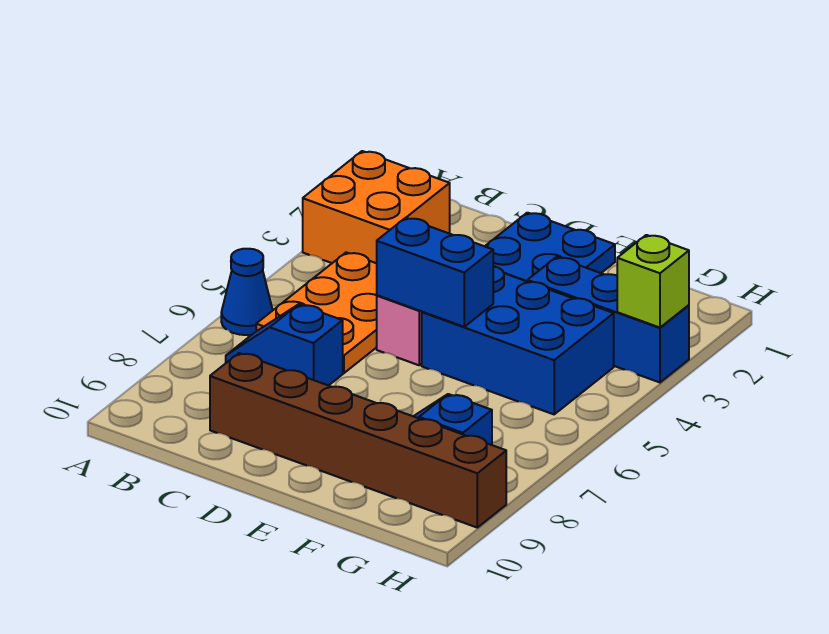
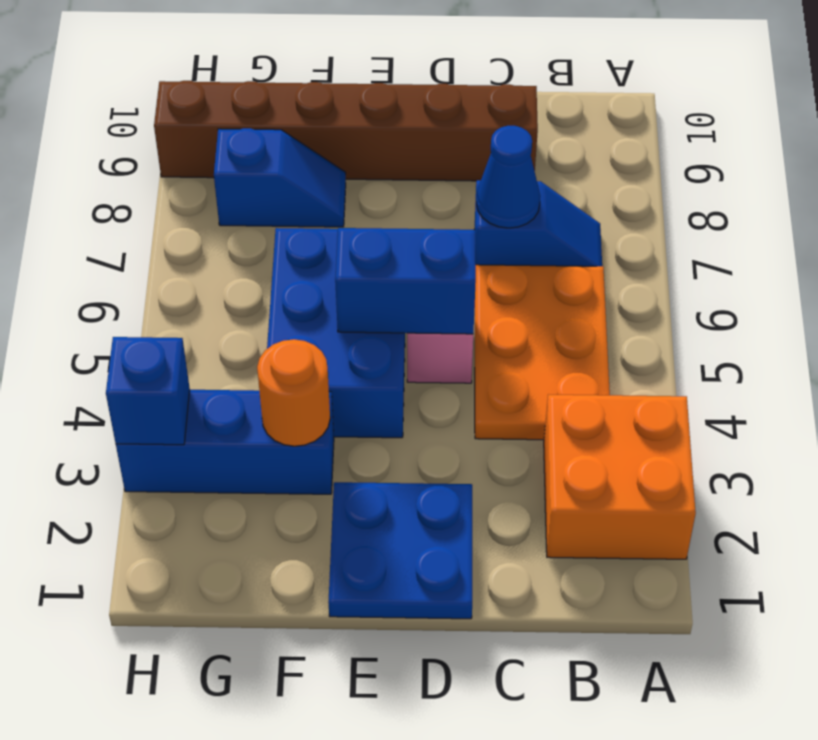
blue cone A6 level 1 -> blue cone C7 level 2
blue brick E4:G5 level 1 -> blue brick E4:F6 level 1
none -> orange round brick F3 level 2
lime brick H3 level 2 -> blue brick H3 level 2

